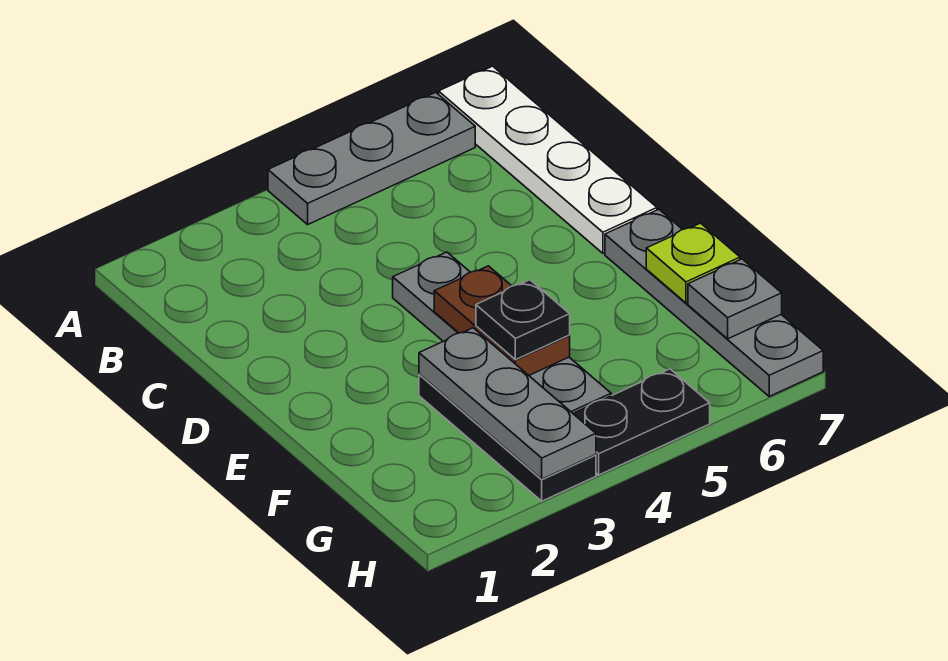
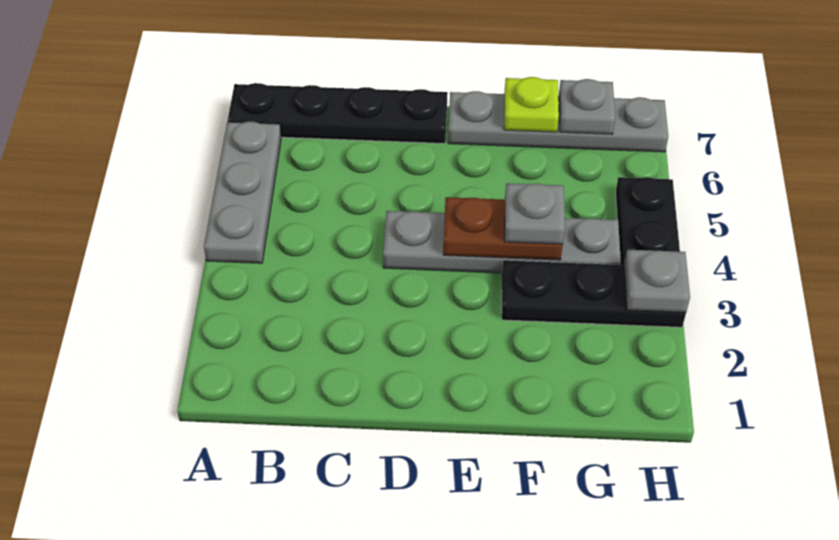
white plate A7:D7 level 1 -> black plate A7:D7 level 1
grey plate F3:H3 level 2 -> grey plate H3 level 2
black plate F4 level 3 -> grey plate F4 level 3

